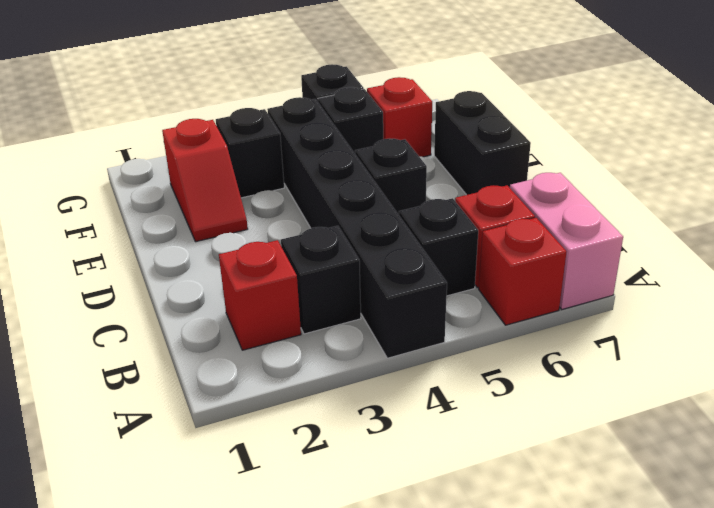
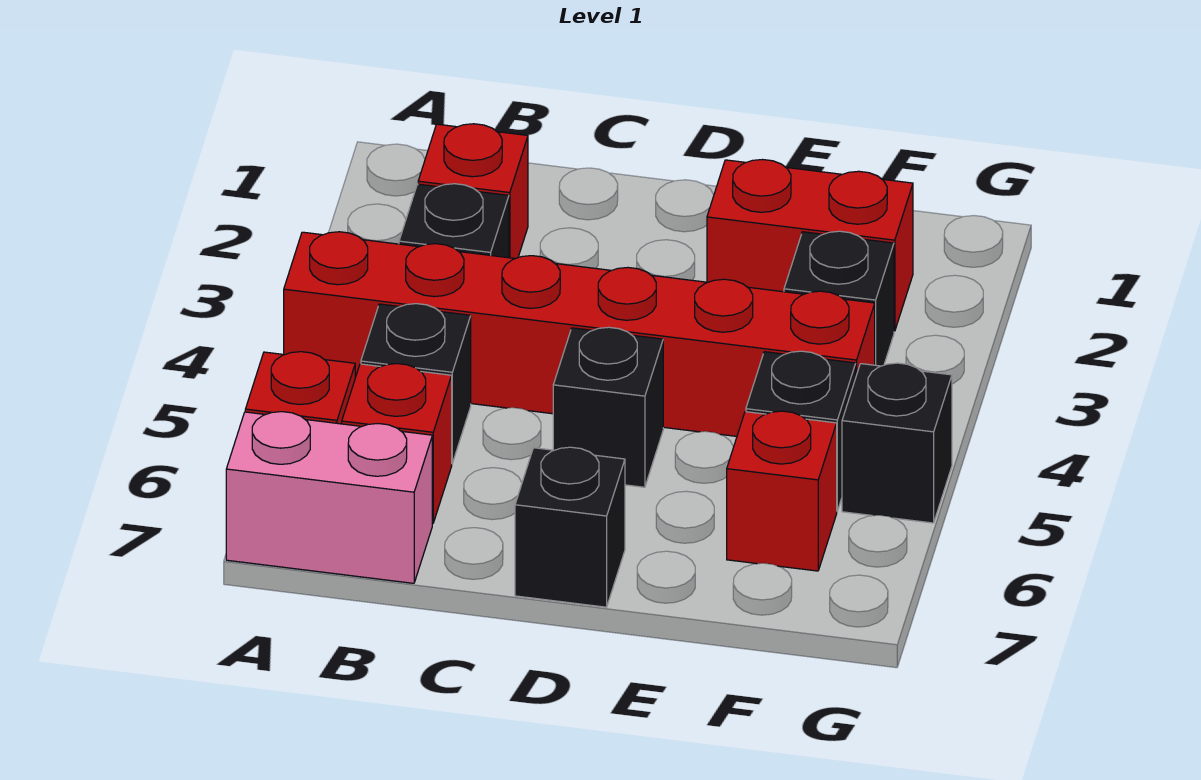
black brick A4:F4 level 1 -> red brick A4:F4 level 1
black brick D7:E7 level 1 -> black brick D7 level 1
red slope E2:F2 level 1 top F -> red brick E2:F2 level 1

